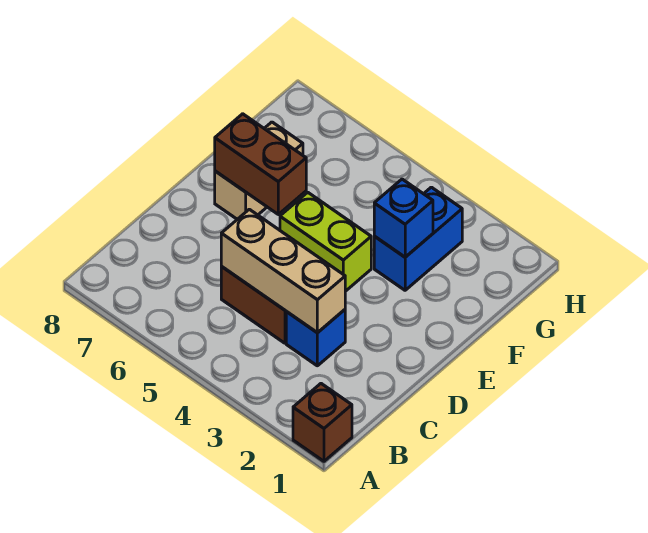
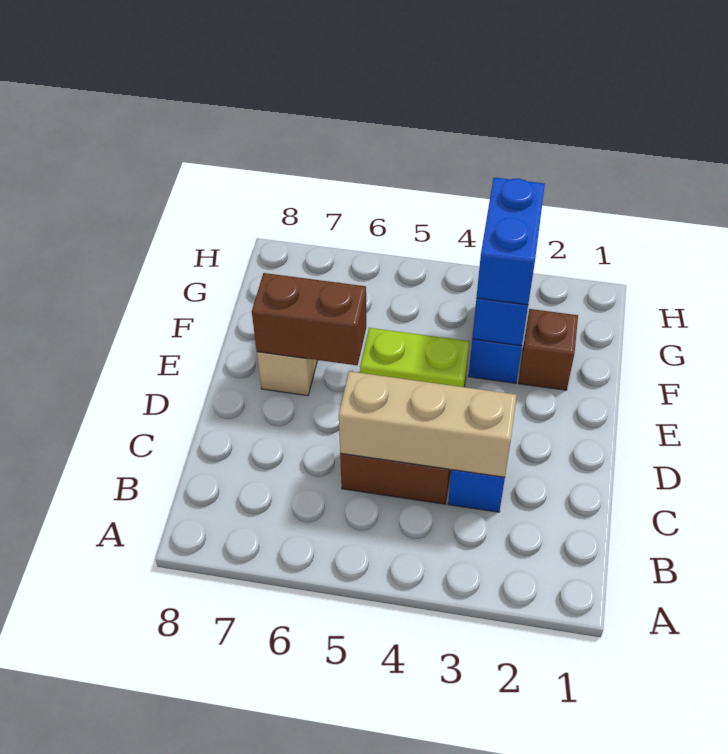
brown brick A1 level 1 -> brown brick F2 level 1
none -> blue brick F3:G3 level 3

